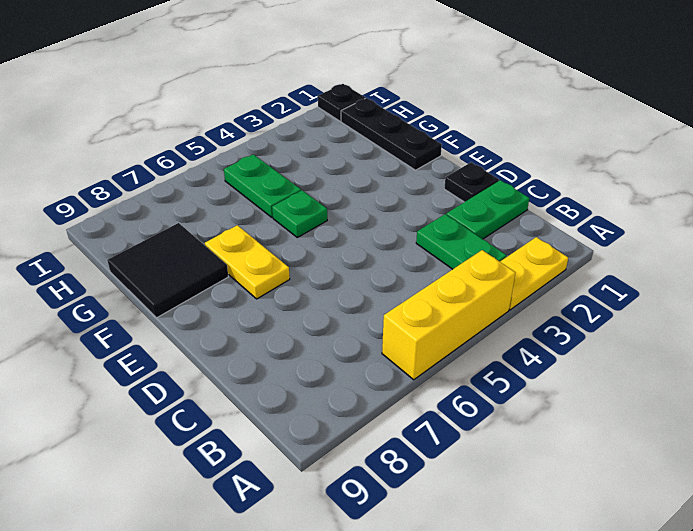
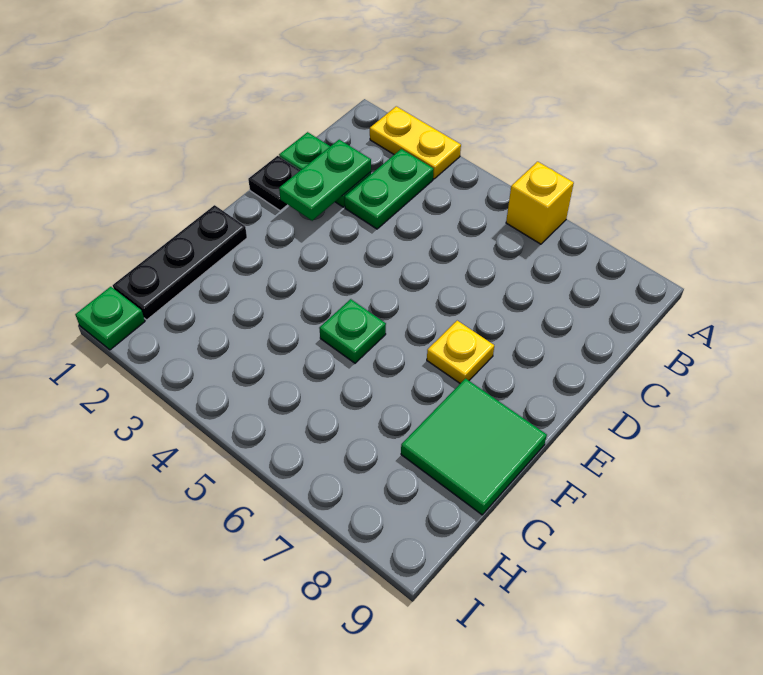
yellow brick A4:A6 level 1 -> yellow brick A6 level 1
yellow plate E7:F7 level 1 -> yellow plate E7 level 1
black tile F8:G9 level 1 -> green tile F8:G9 level 1
green plate G5:H5 level 1 -> green plate C2:D2 level 2
black plate I1 level 1 -> green plate I1 level 1

